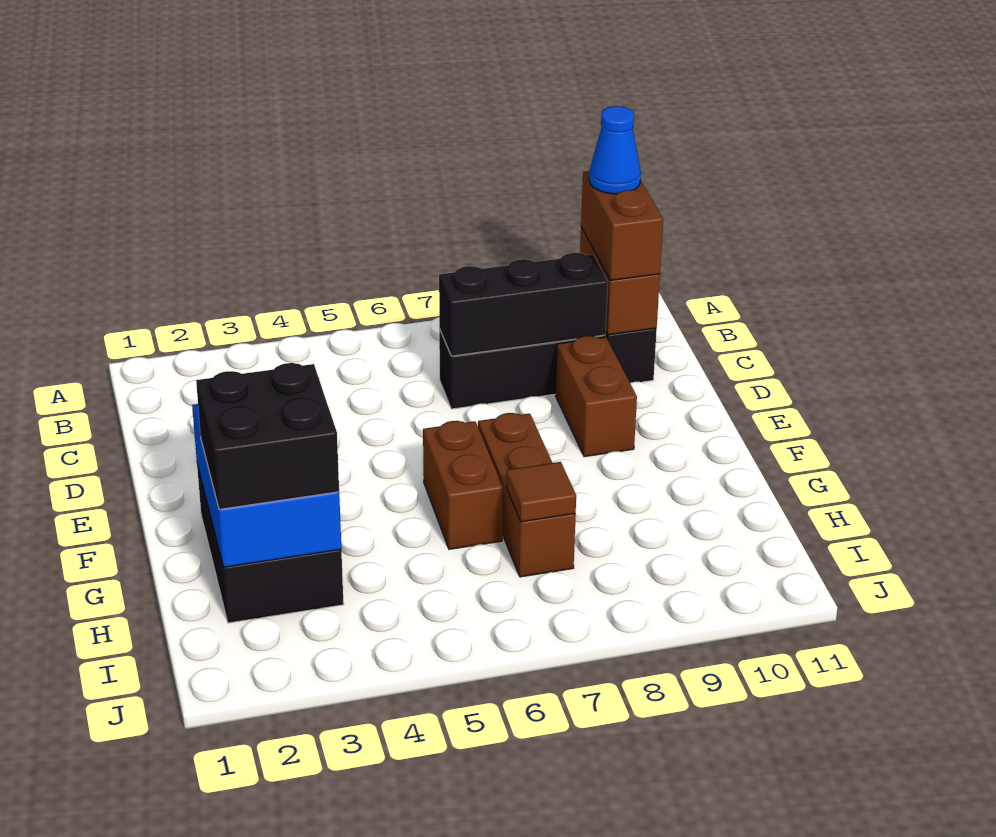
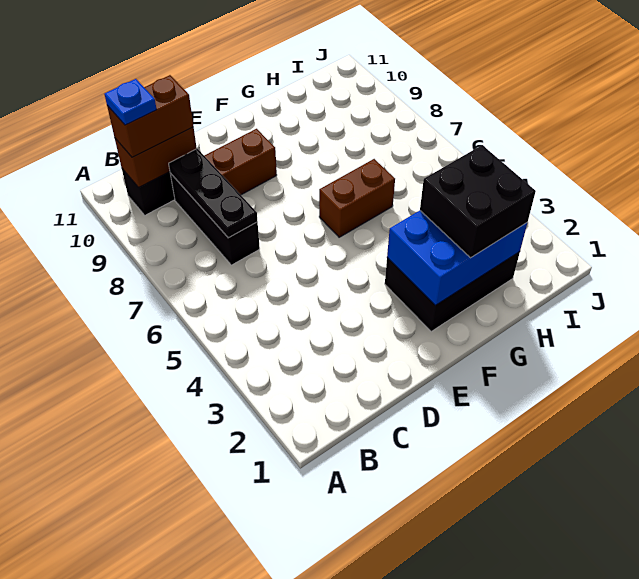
blue cone B10 level 4 -> blue plate B10 level 4
black brick C7:C9 level 2 -> black plate C7:C9 level 2
brown brick F7:H7 level 1 -> none
brown tile H7 level 2 -> none

